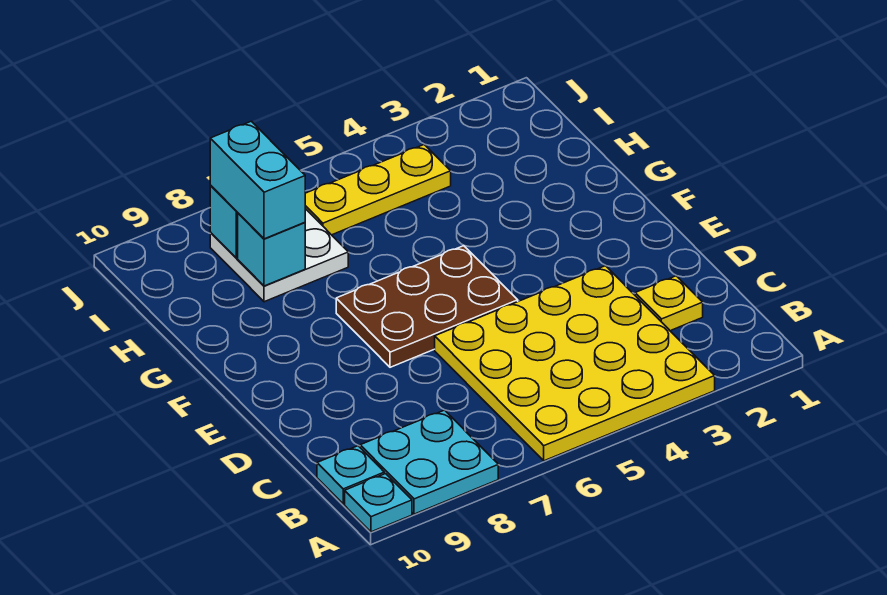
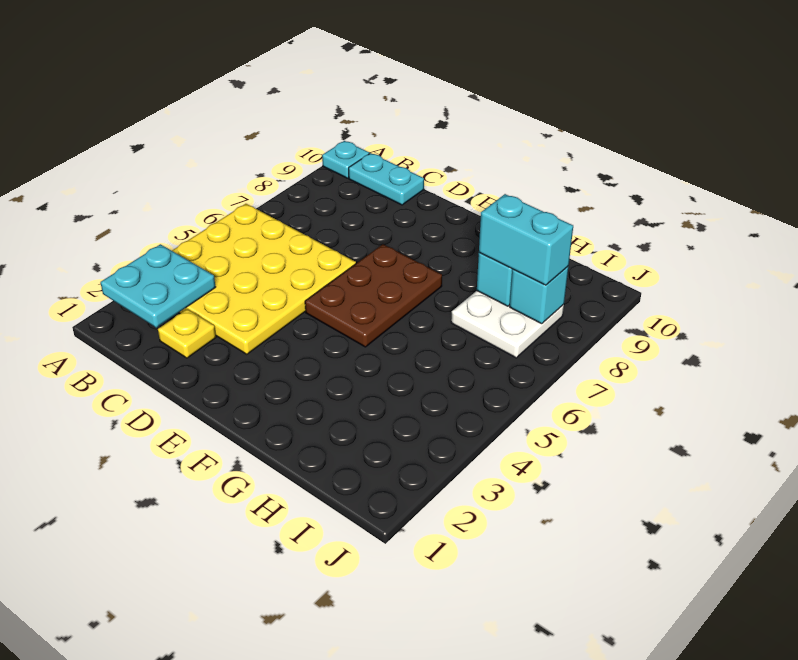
cyan plate A8:B9 level 1 -> cyan plate A2:B3 level 2
cyan plate B10 level 1 -> cyan plate B10:C10 level 1
yellow plate I4:I6 level 1 -> none

